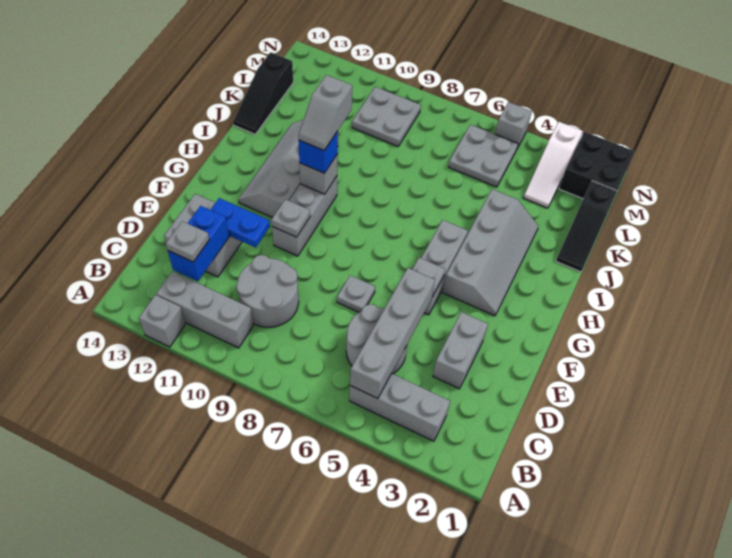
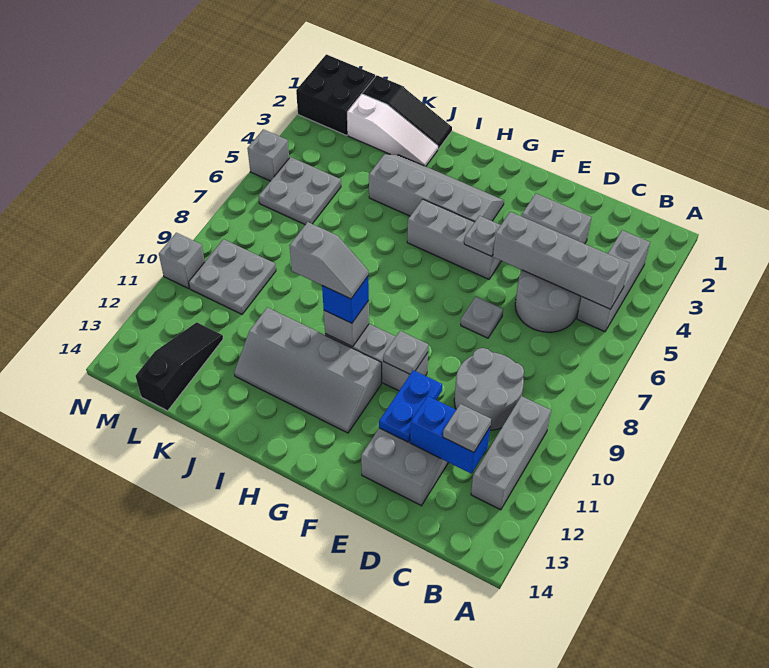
grey brick A12 level 1 -> grey brick N10 level 1
black slope J14:L14 level 1 top L -> black slope L12:L14 level 1 top 14
white slope L3:N3 level 1 top N -> white slope J2:L2 level 1 top L

